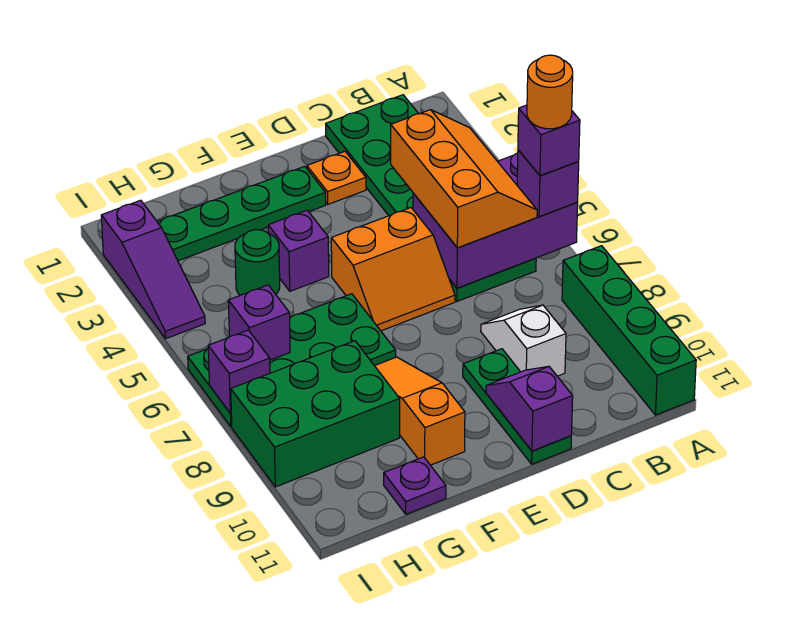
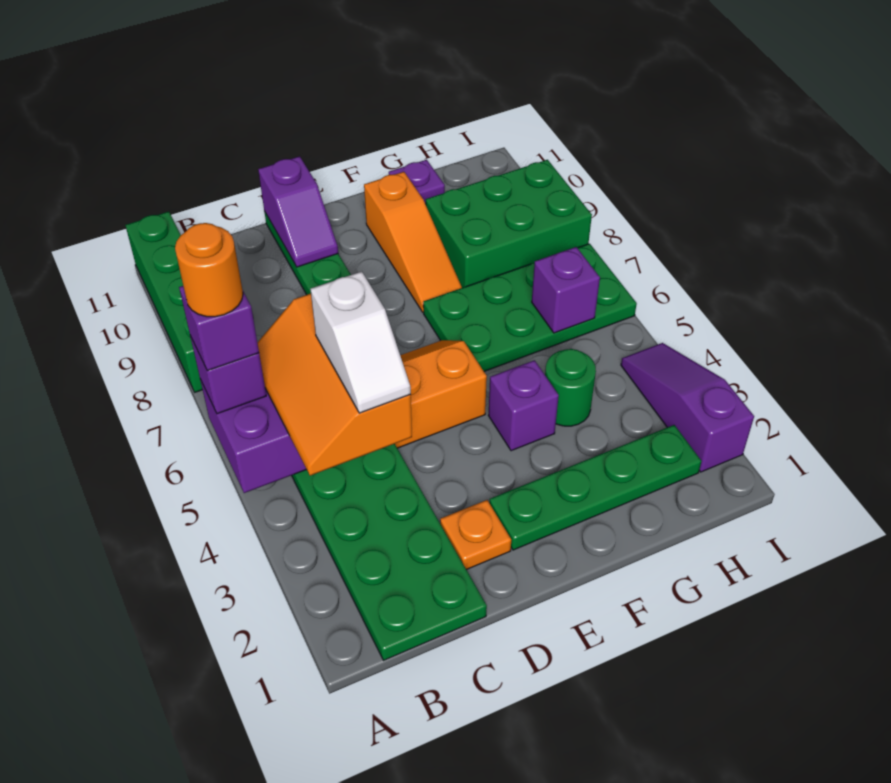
white slope C8:C9 level 1 top 9 -> white slope C4:C5 level 4 top 5
purple brick I7 level 2 -> none

